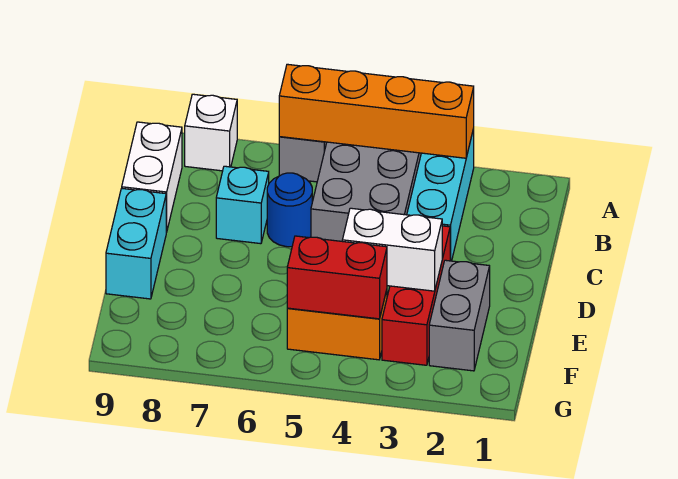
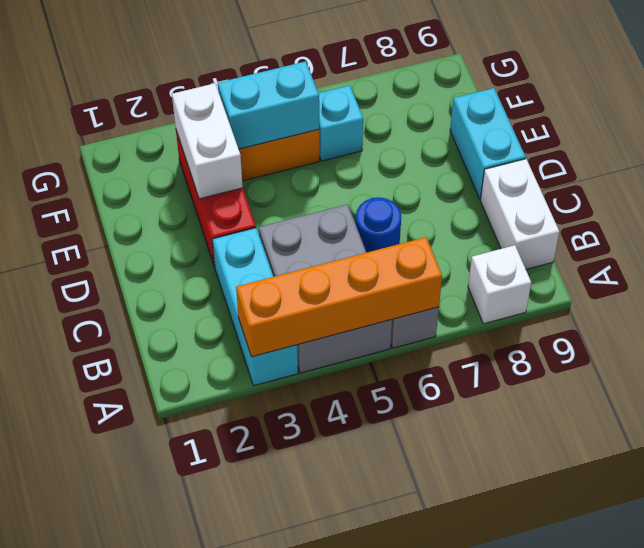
cyan brick C7 level 1 -> cyan brick F6 level 1
grey brick E2:F2 level 1 -> none
white brick E3:E4 level 2 -> white brick E3:F3 level 2
red brick F4:F5 level 2 -> cyan brick F4:F5 level 2

